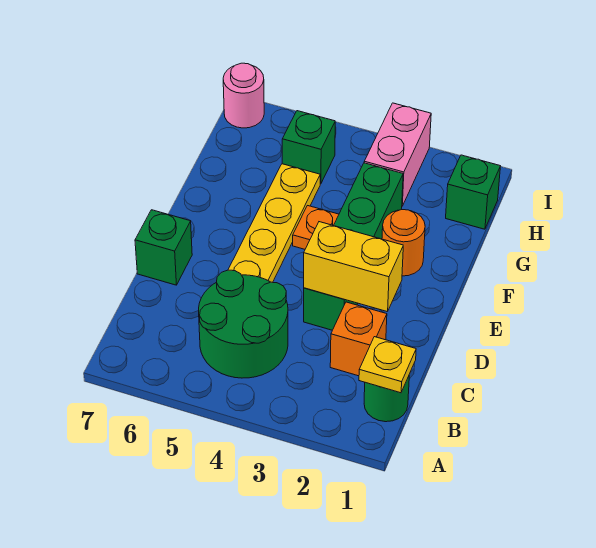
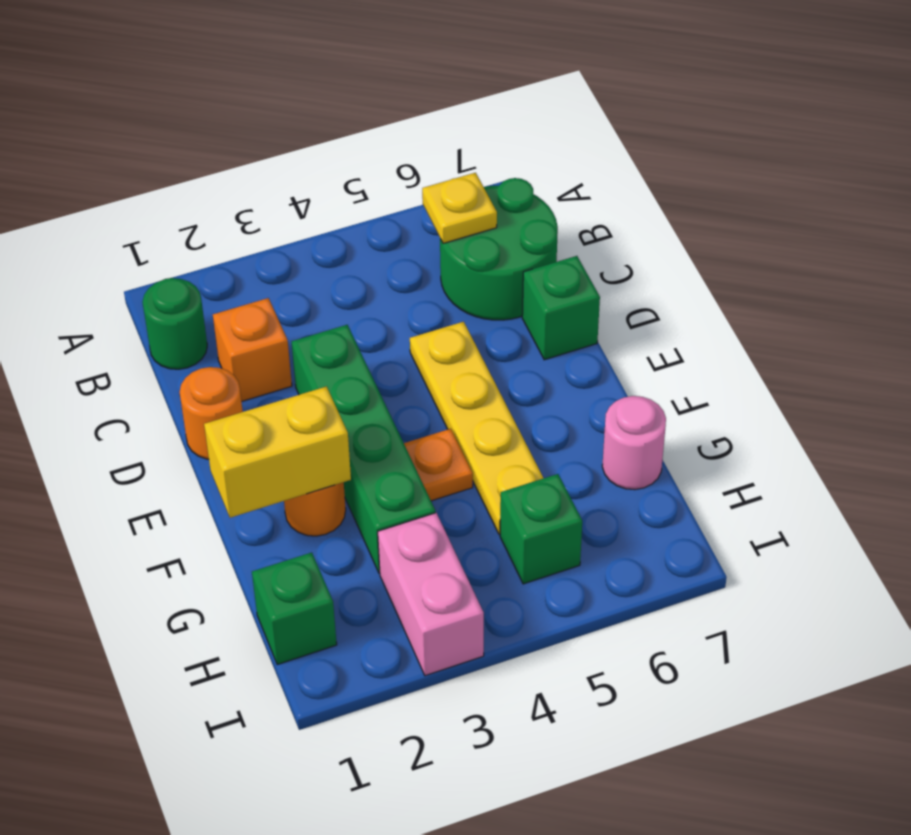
yellow plate B1 level 2 -> yellow plate B6 level 2
green round brick B4:C5 level 1 -> green round brick B6:C7 level 1
none -> orange round brick D1 level 1
yellow brick D2:D3 level 2 -> yellow brick F1:F2 level 2
pink round brick I7 level 1 -> pink round brick G7 level 1

